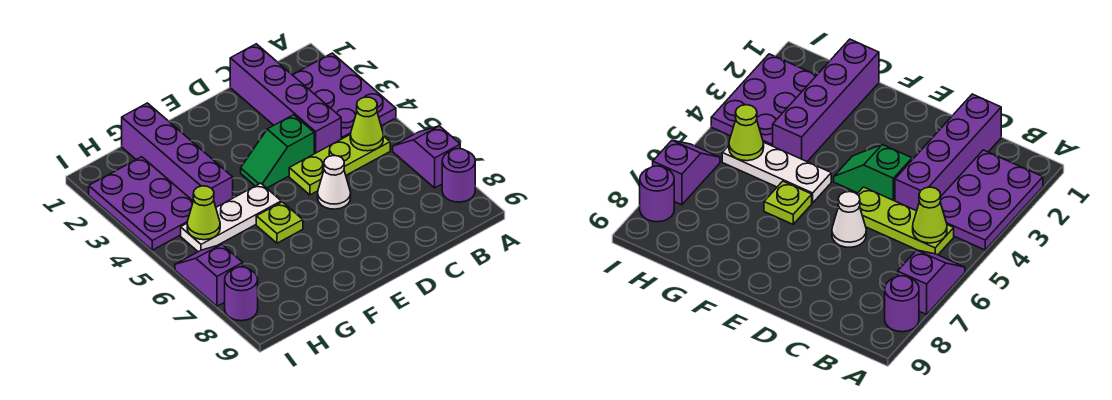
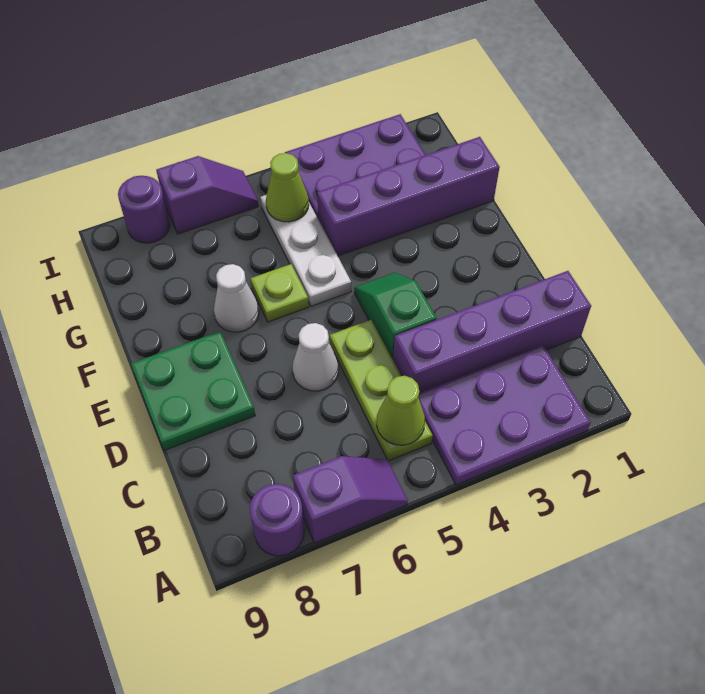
none -> green plate D8:E9 level 1
none -> white cone F7 level 1

